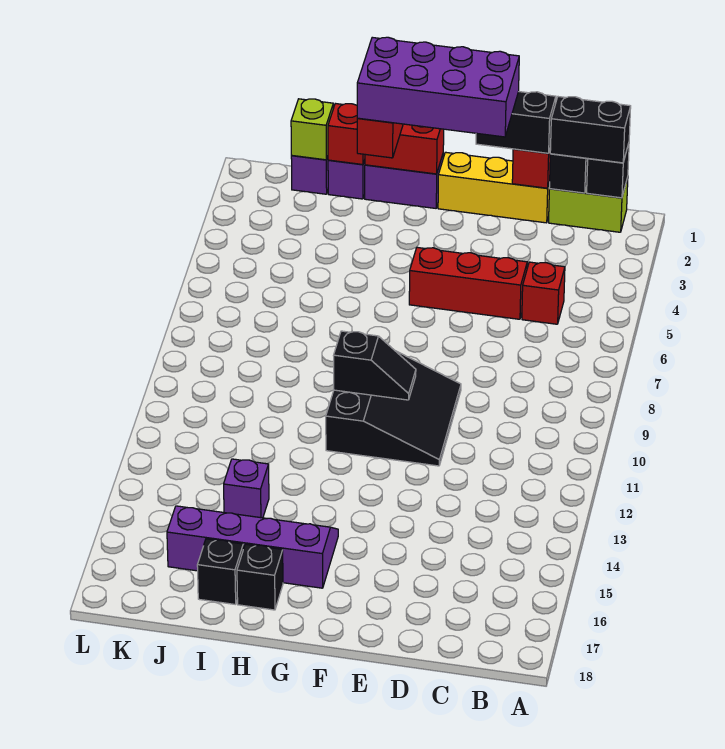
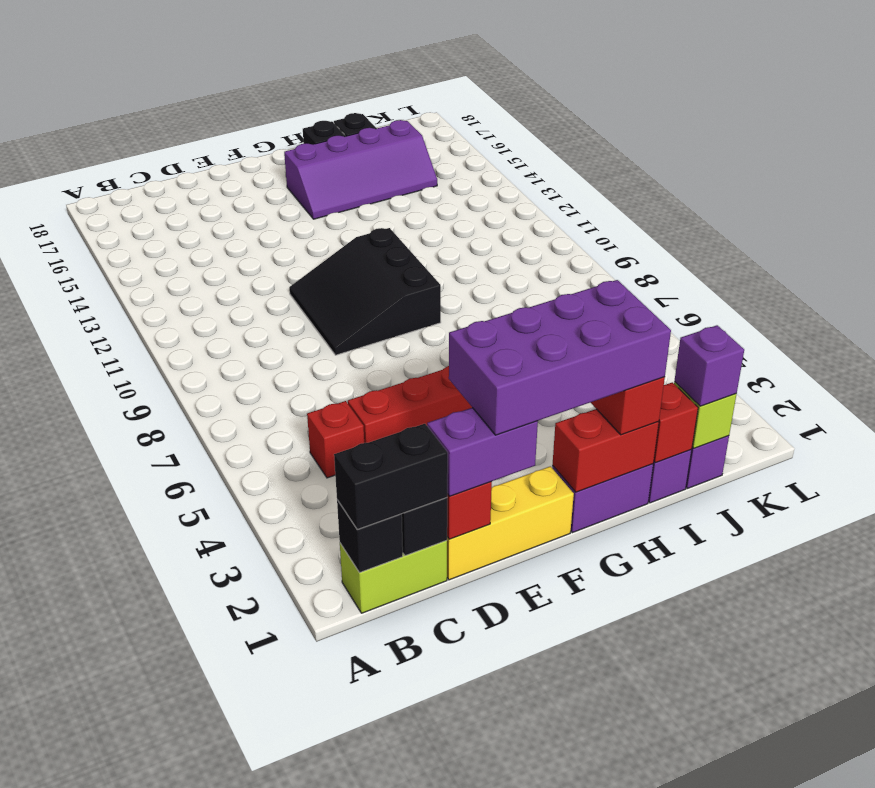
black brick D1:E1 level 3 -> purple brick D1:E1 level 3
black slope F10:G10 level 2 top G -> none
purple brick I14 level 1 -> purple brick J1 level 3

